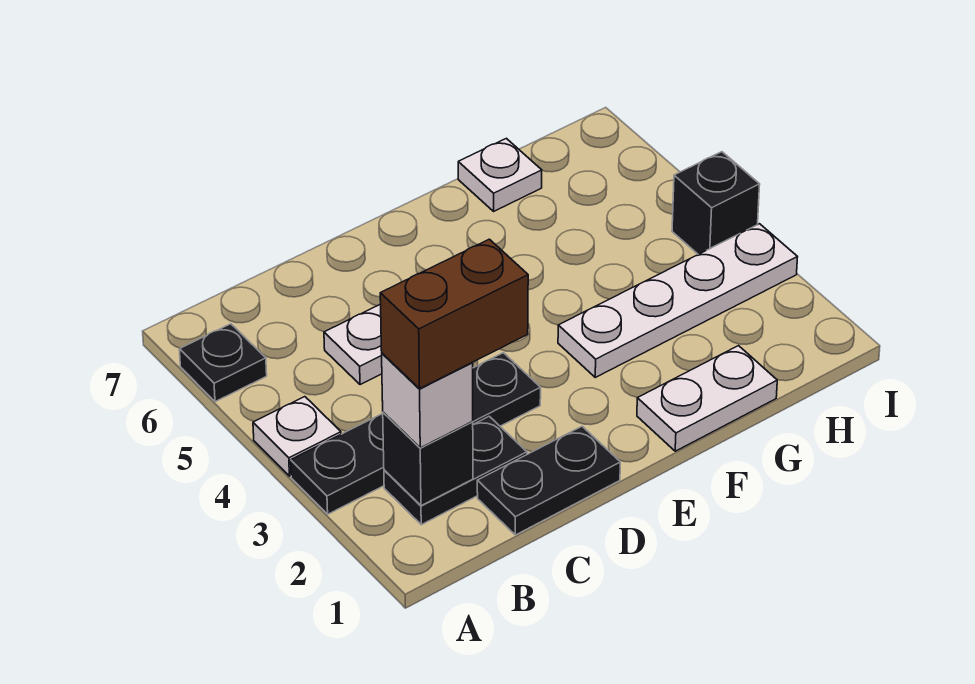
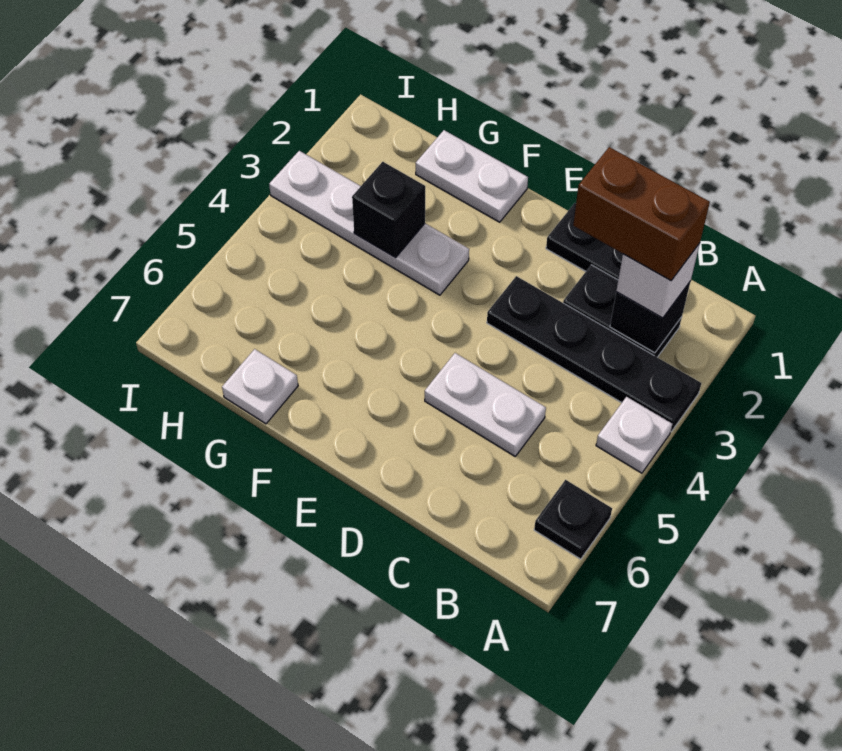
black brick I4 level 1 -> black brick G3 level 2

